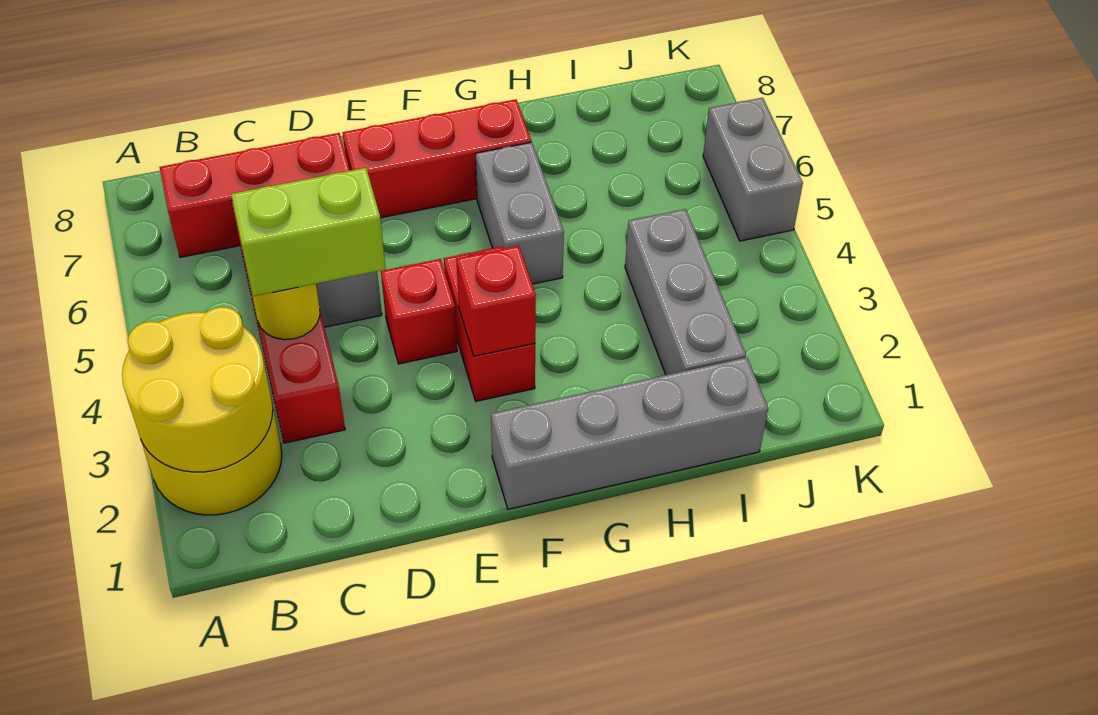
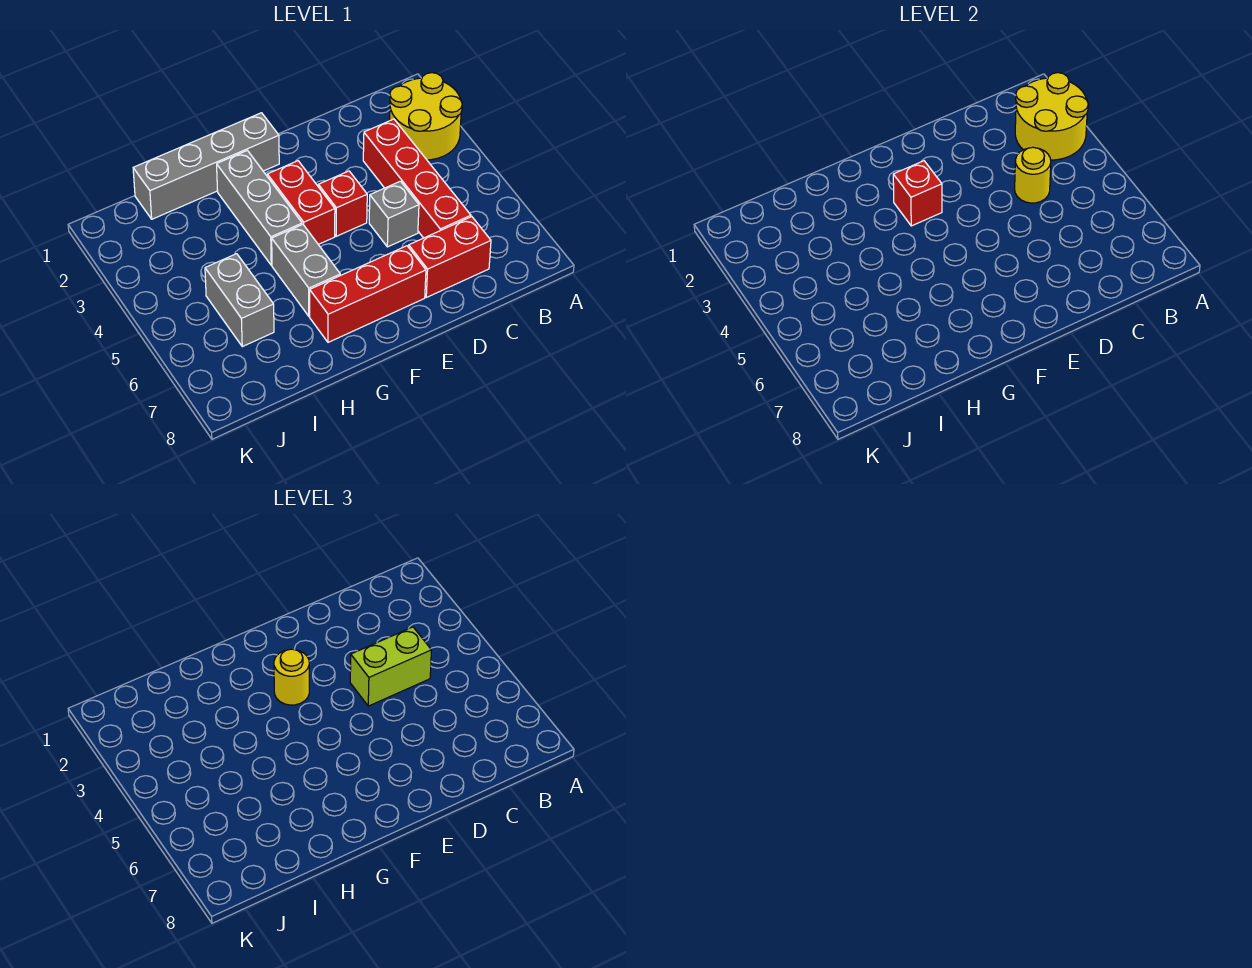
red brick B7:D7 level 1 -> red brick C7:D7 level 1
none -> yellow round brick F3 level 3
grey brick I2:I4 level 1 -> grey brick G2:G4 level 1
grey brick K5:K6 level 1 -> grey brick I5:I6 level 1

